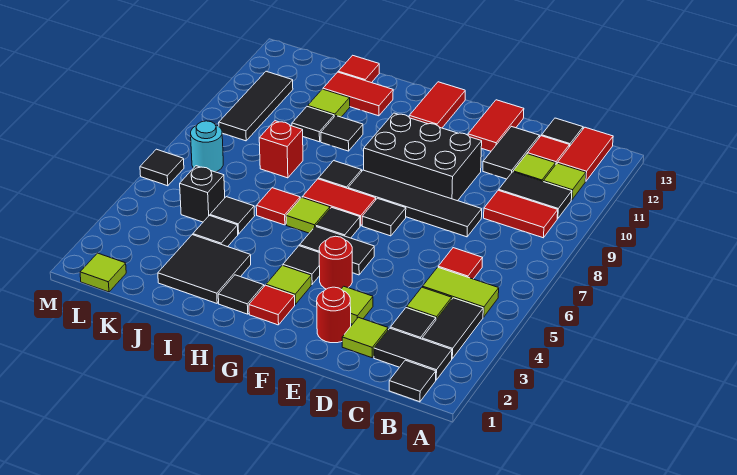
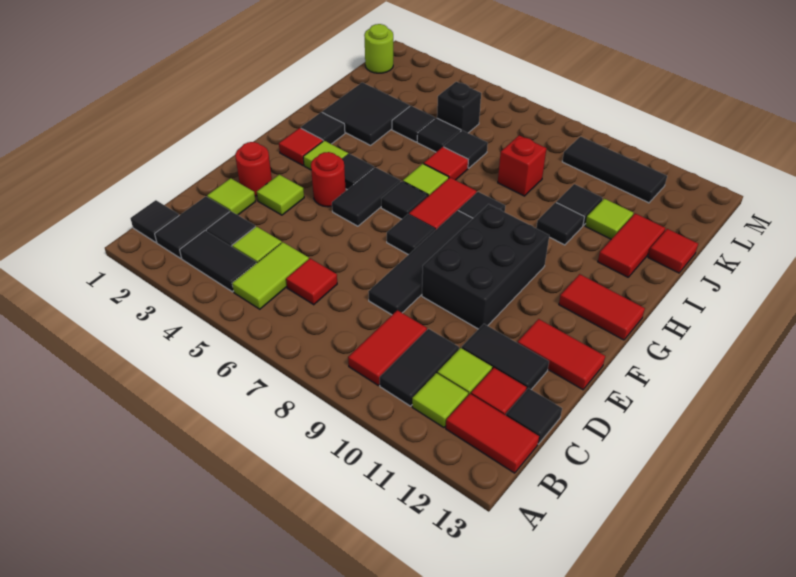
lime tile L1 level 1 -> lime round brick L1 level 1
cyan round brick L7 level 1 -> none
black tile M6 level 1 -> black tile J6 level 1

